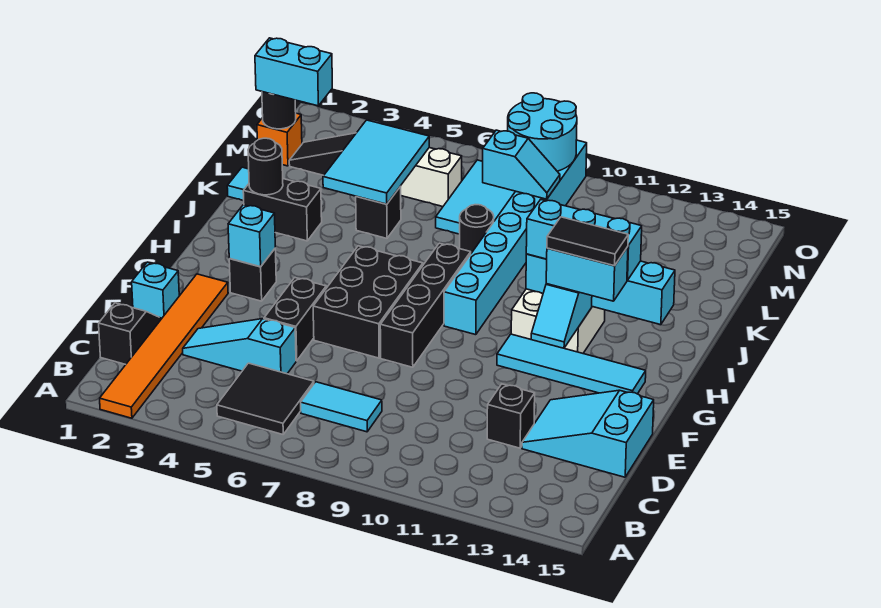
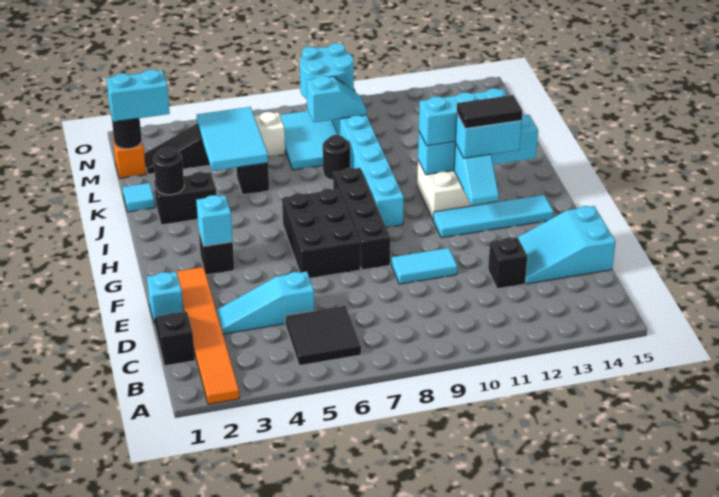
cyan tile C7:C8 level 1 -> cyan tile E9:E10 level 1
black brick E5:F5 level 1 -> none

